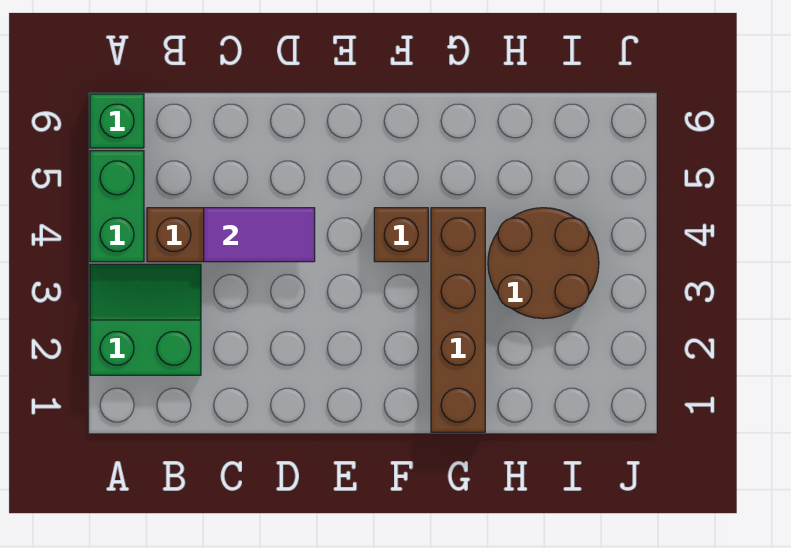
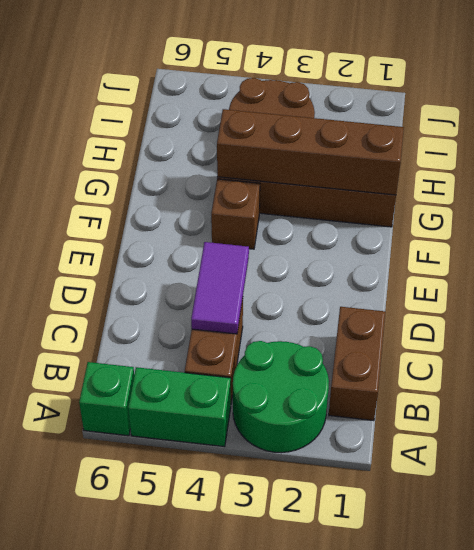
green slope A2:B3 level 1 top 2 -> green round brick A2:B3 level 1
none -> brown brick B1:C1 level 1
none -> brown brick G1:G4 level 2

